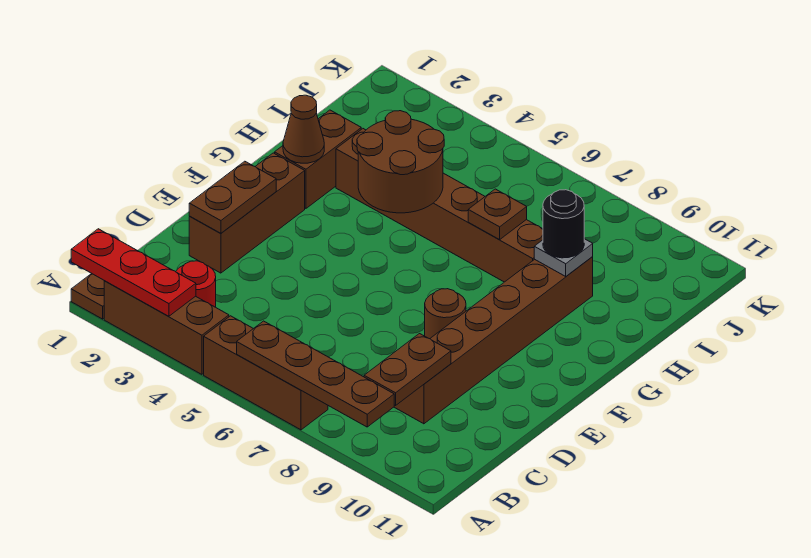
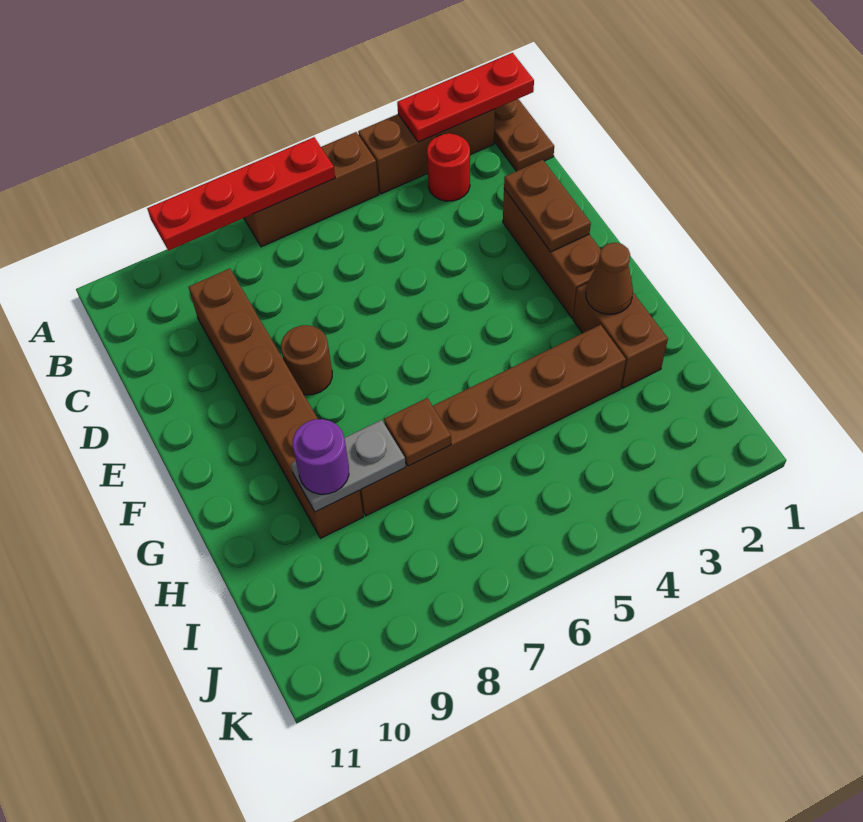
brown plate A6:A9 level 2 -> red plate A6:A9 level 2
brown plate B9:C9 level 2 -> none
brown round brick G4:H5 level 2 -> none
grey plate H9 level 2 -> grey plate H8:H9 level 2
black round brick H9 level 3 -> purple round brick H9 level 3

